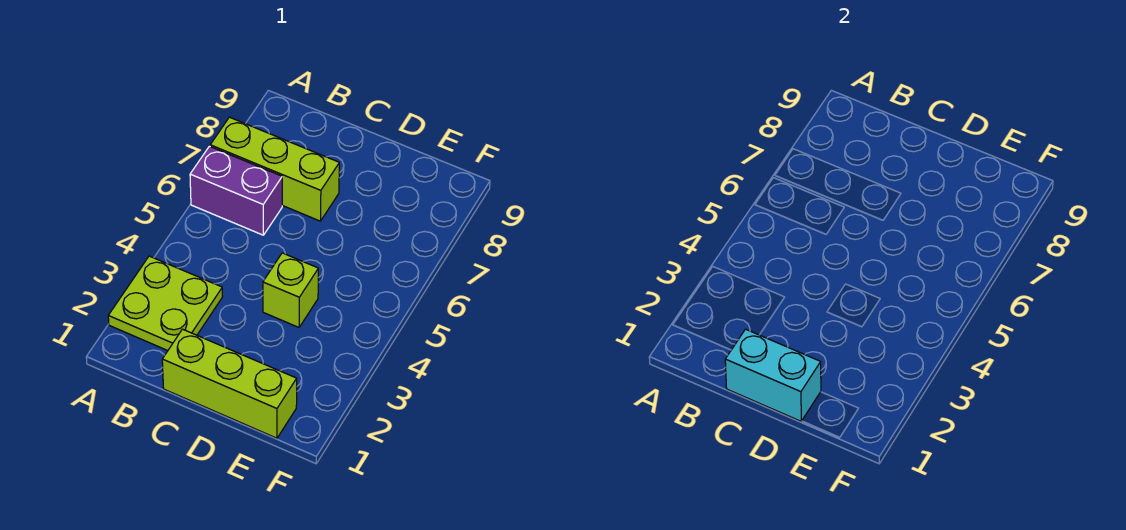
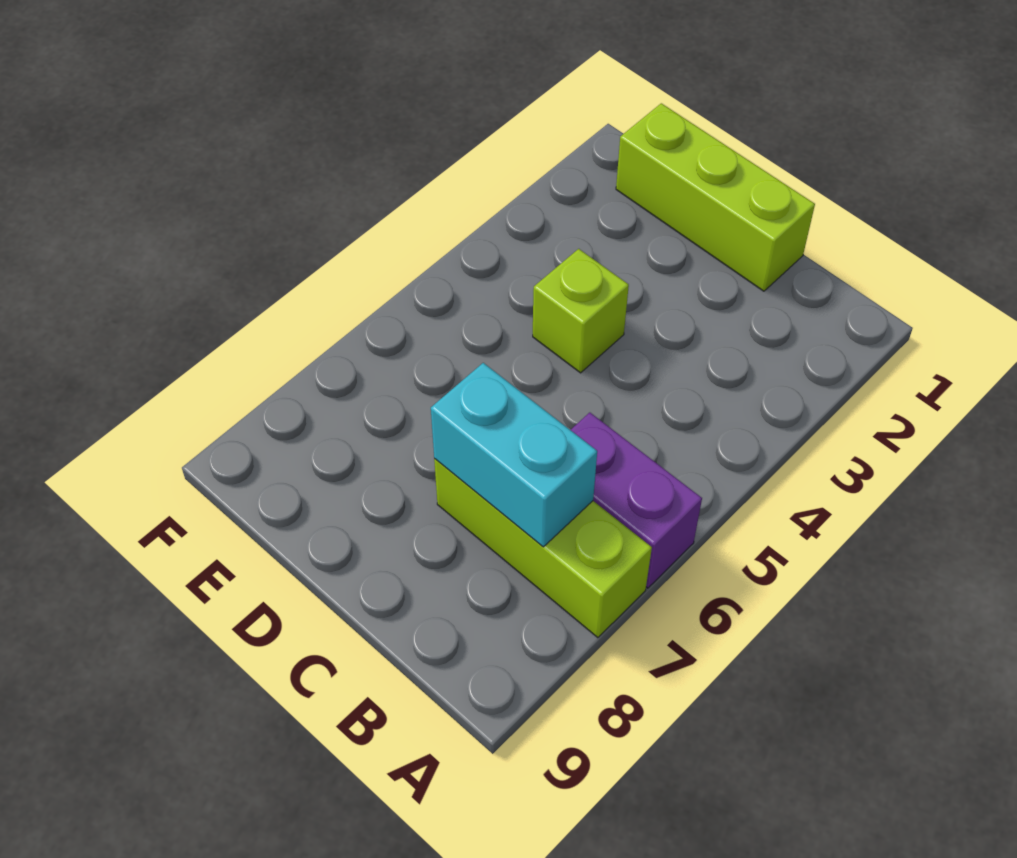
lime plate A2:B3 level 1 -> none
cyan brick C1:D1 level 2 -> cyan brick B7:C7 level 2

